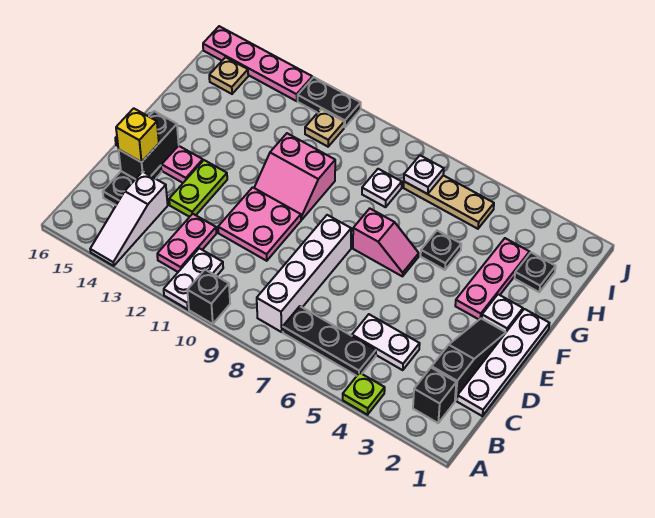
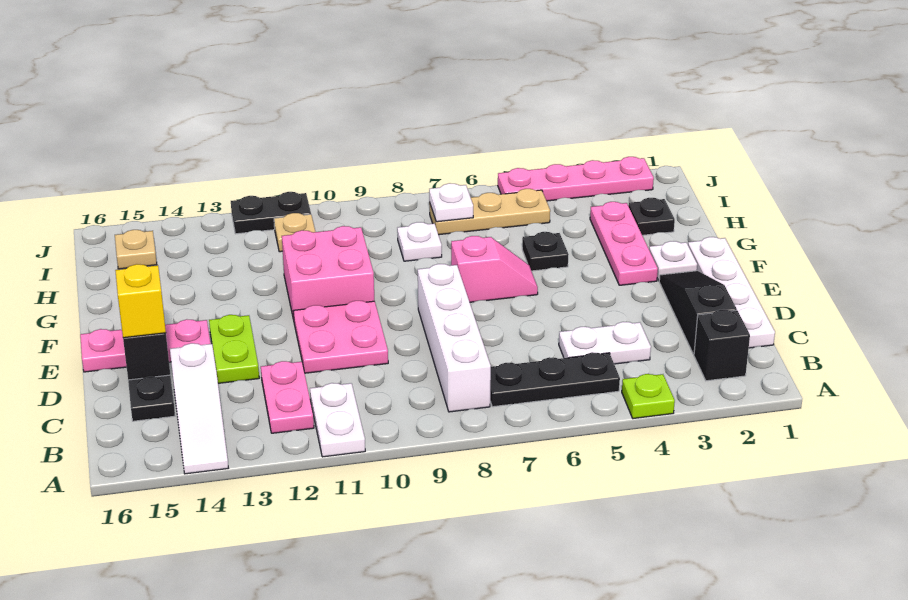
black brick A10 level 1 -> none
pink slope F10:G11 level 1 top G -> pink brick F10:G11 level 1
pink plate J13:J16 level 1 -> pink plate J2:J5 level 1

